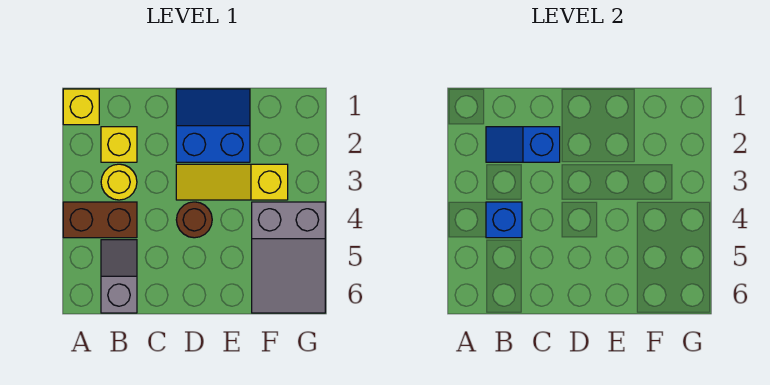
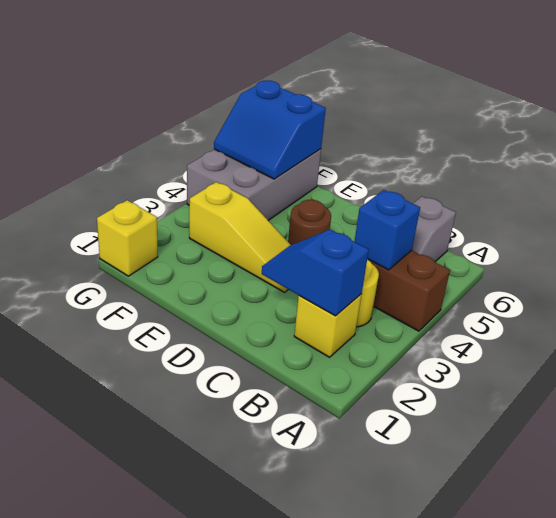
yellow brick A1 level 1 -> yellow brick G1 level 1
blue slope B2:C2 level 2 top C -> blue slope B2:C2 level 2 top B
blue slope D1:E2 level 1 top 2 -> blue slope F5:G6 level 2 top 6
grey slope F4:G6 level 1 top 4 -> grey brick F4:G6 level 1

